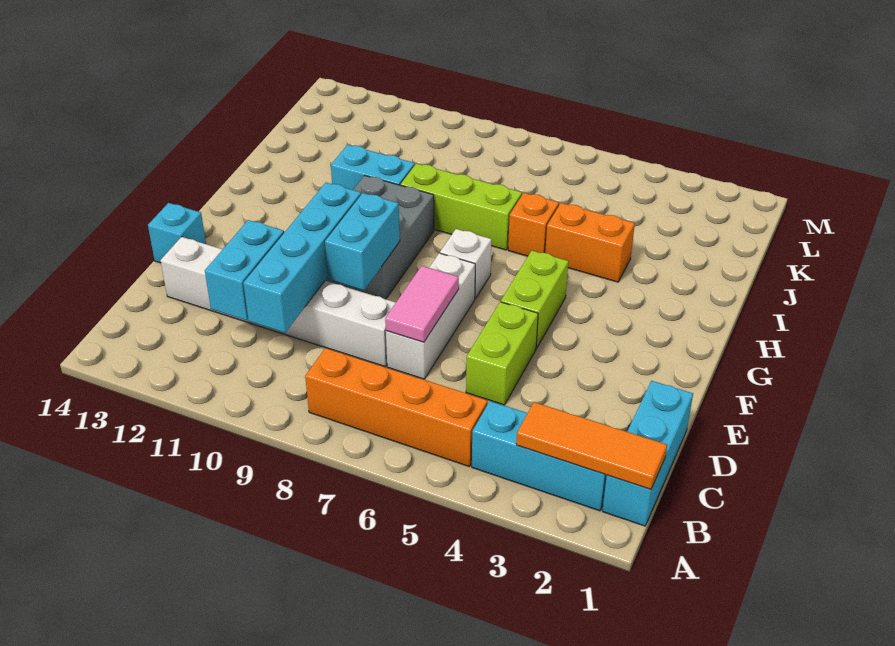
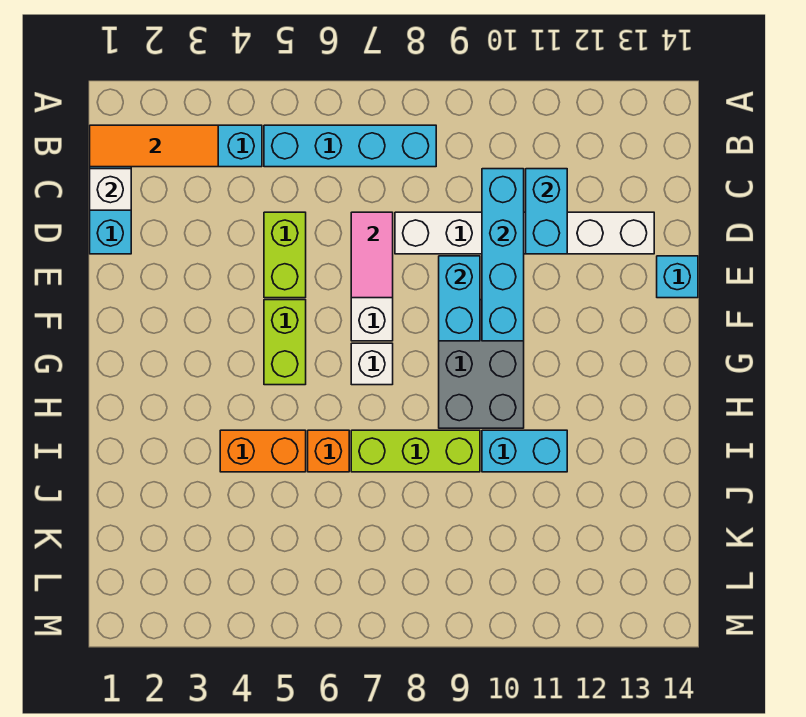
orange brick B5:B8 level 1 -> cyan brick B5:B8 level 1
none -> white brick C1 level 2

